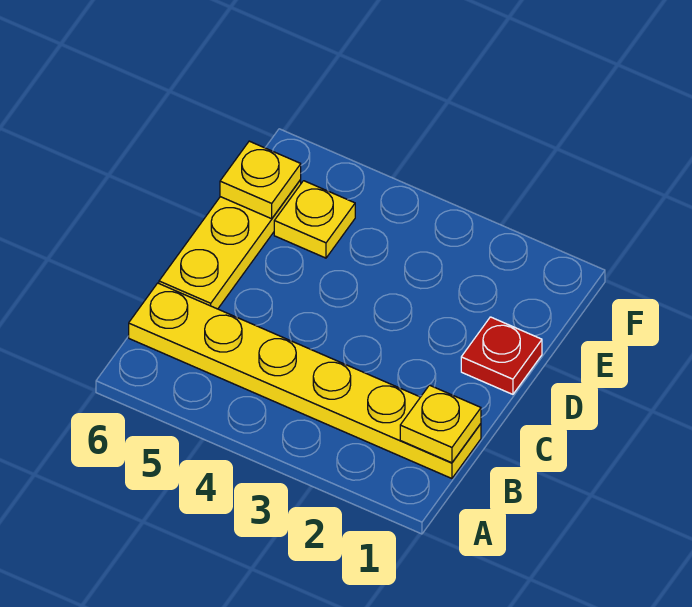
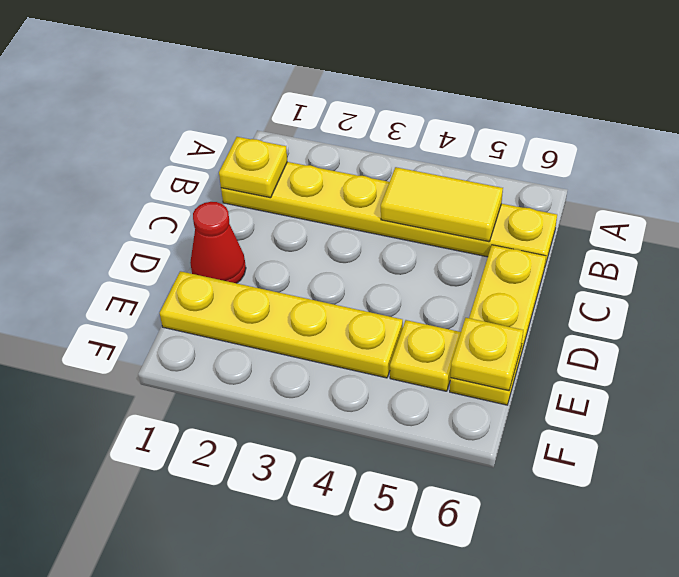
none -> yellow tile B4:B5 level 2
red plate D1 level 1 -> red cone D1 level 1
none -> yellow plate E1:E4 level 1

